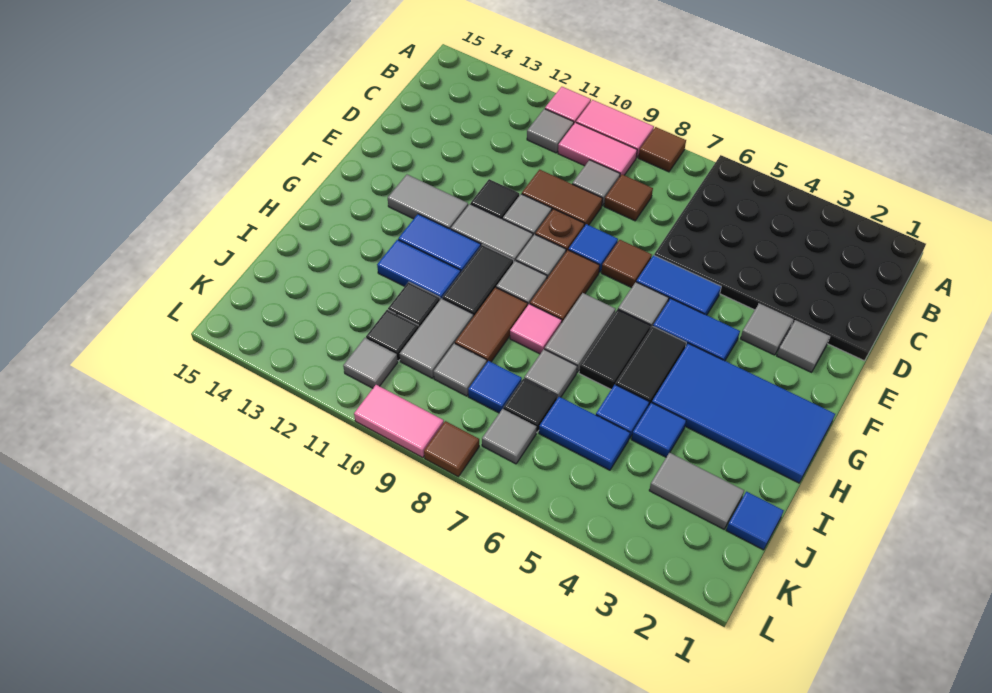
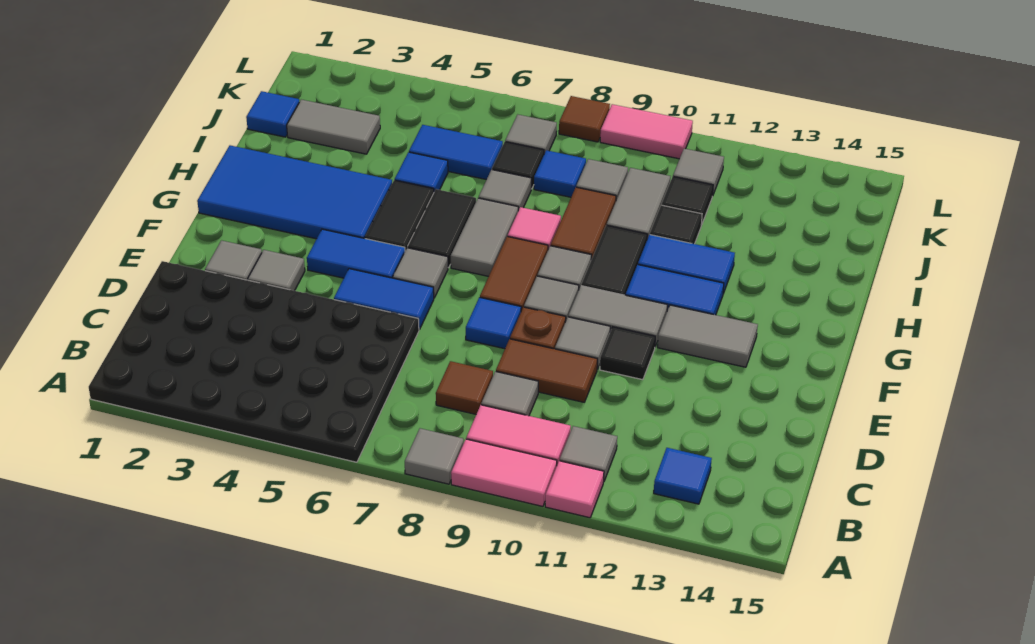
brown tile A8 level 1 -> grey tile A8 level 1
brown tile E7 level 1 -> none
blue tile I4 level 1 -> blue tile B13 level 1

